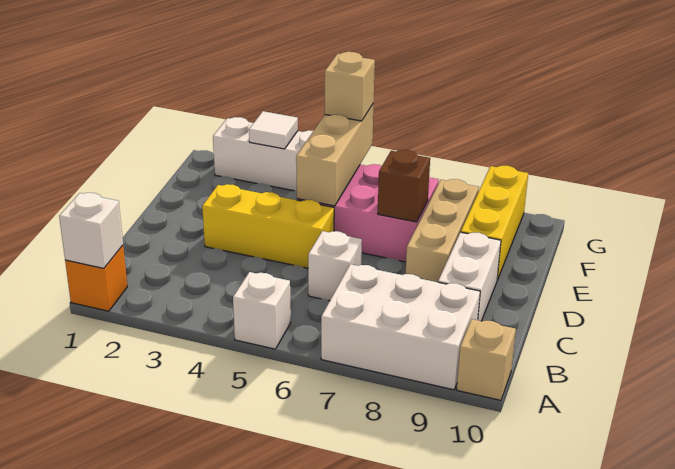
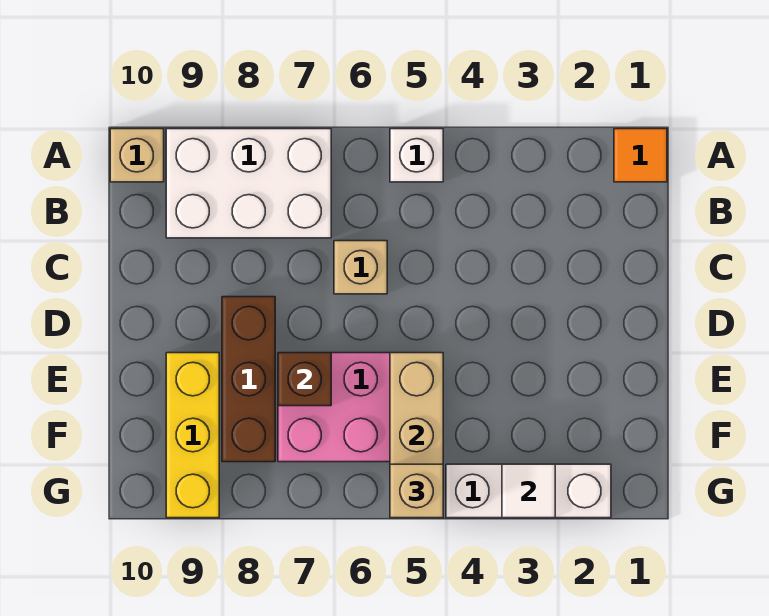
orange brick A1 level 1 -> orange tile A1 level 1
white brick A1 level 2 -> none
white brick C6 level 1 -> tan brick C6 level 1
white brick C9:D9 level 1 -> none
yellow brick D3:D5 level 1 -> none
tan brick D8:F8 level 1 -> brown brick D8:F8 level 1

